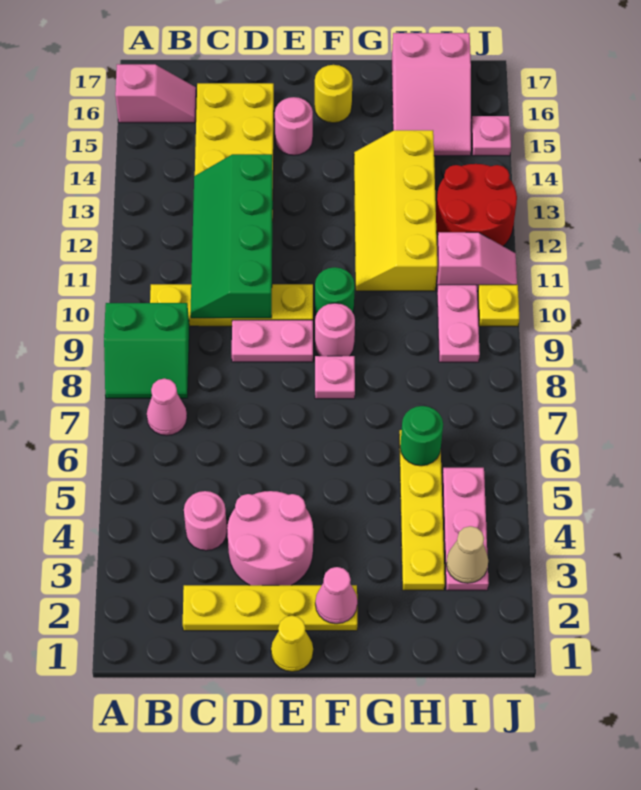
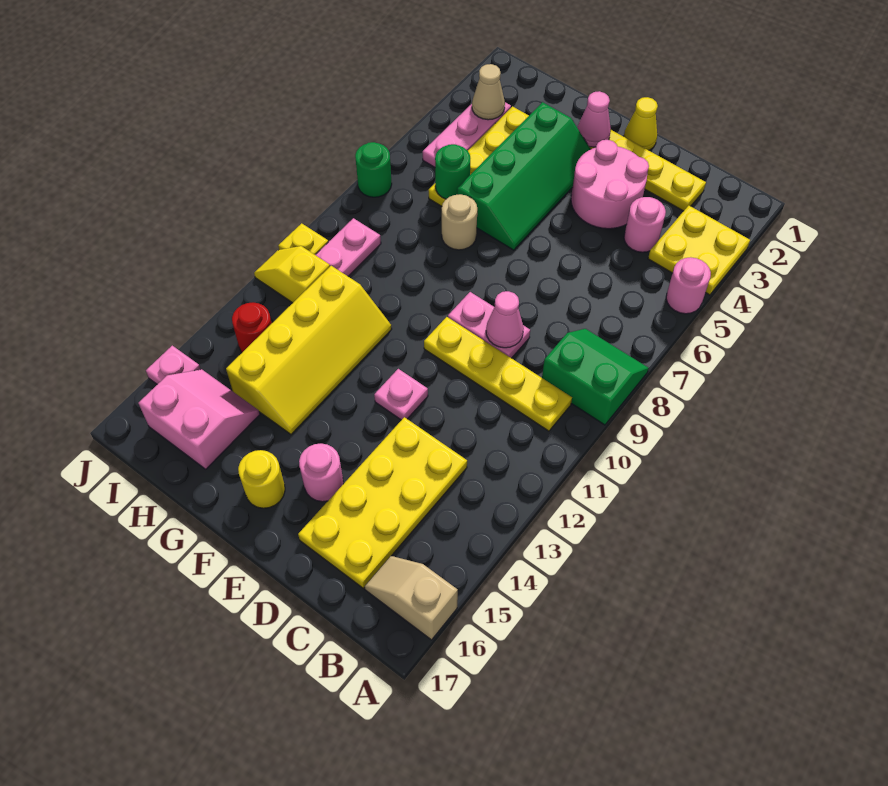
none -> yellow plate A3:B4 level 1
pink slope A16:B16 level 1 top A -> tan slope A16:B16 level 1 top A
pink cone B7 level 1 -> pink cone D9 level 2
green slope C10:D13 level 2 top D -> green slope F3:G6 level 1 top G
pink plate F8 level 1 -> pink plate E12 level 1
pink round brick F9 level 1 -> pink round brick A5 level 1
green round brick F10 level 1 -> green round brick J7 level 1
none -> tan round brick G7 level 1
pink slope H15:I17 level 1 top 17 -> pink slope H15:I16 level 1 top 16
pink slope I11:J11 level 1 top I -> yellow slope I11:J11 level 1 top I
red round brick I12:J13 level 1 -> red round brick I13 level 1

